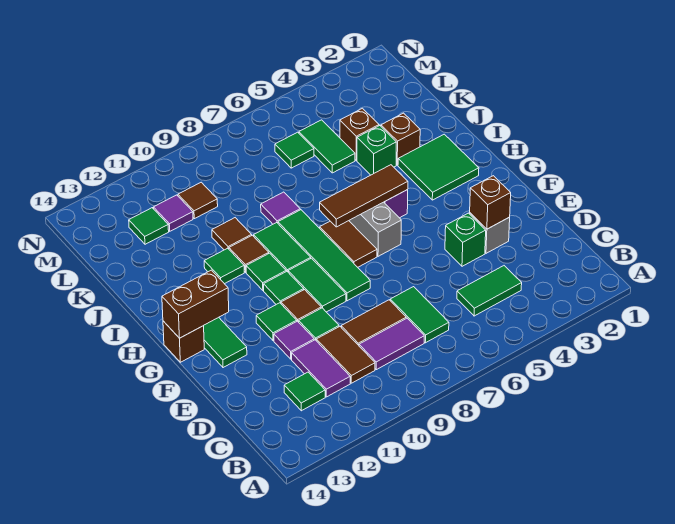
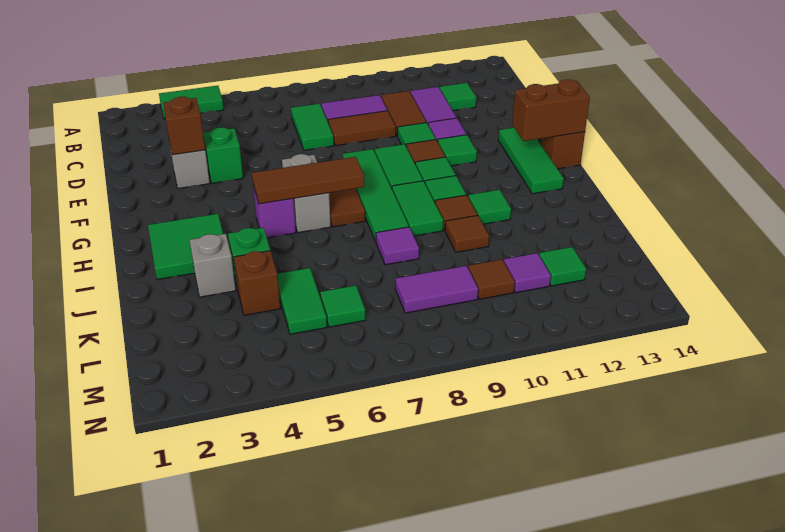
green tile C4:C5 level 1 -> green tile A3:A4 level 1
brown brick J3 level 1 -> grey brick J3 level 1
none -> purple tile L8:L9 level 1

